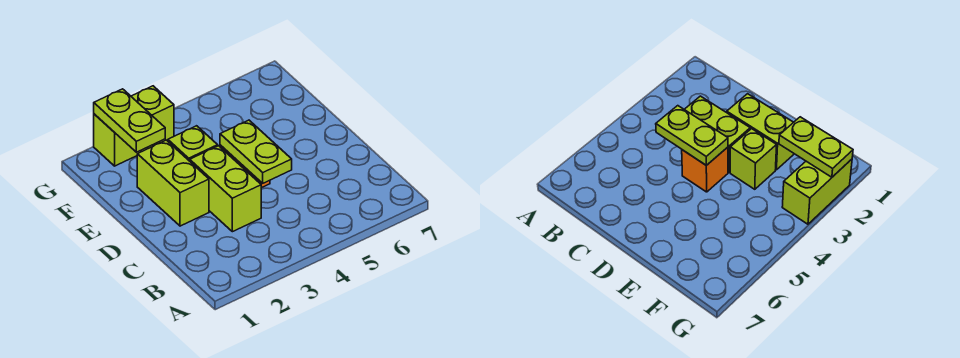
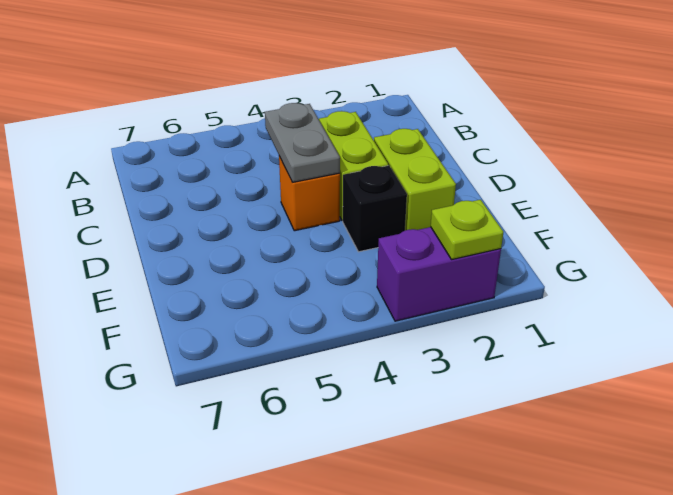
lime plate C4:D4 level 2 -> grey plate C4:D4 level 2
lime brick E3 level 1 -> black brick E3 level 1
lime plate F2:G2 level 2 -> lime plate G2 level 2
lime brick G2:G3 level 1 -> purple brick G2:G3 level 1

